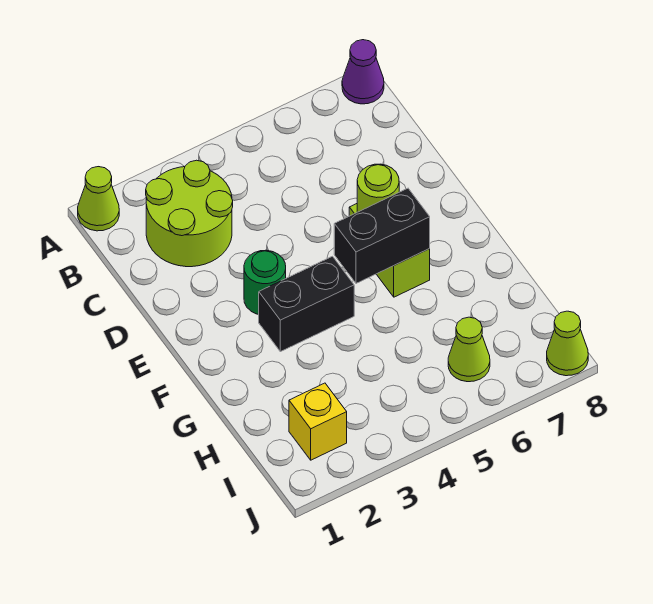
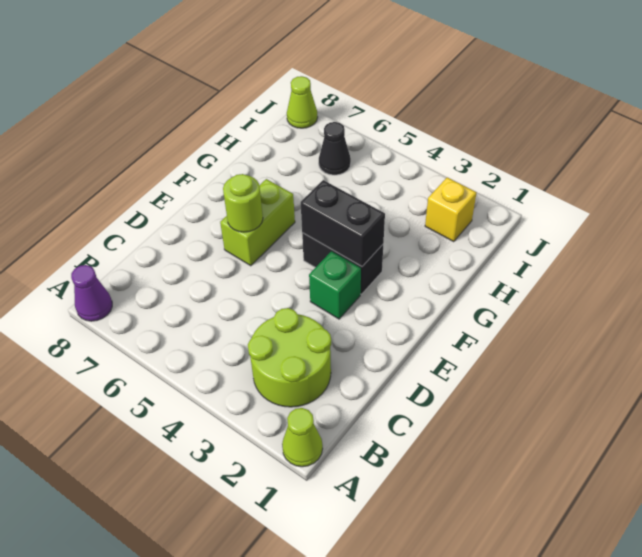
green round brick E3 level 1 -> green brick E3 level 1
black brick F5:F6 level 2 -> black brick F3:F4 level 2
lime cone I6 level 1 -> black cone I6 level 1

